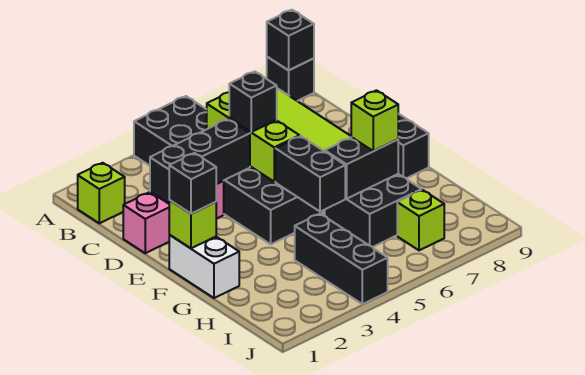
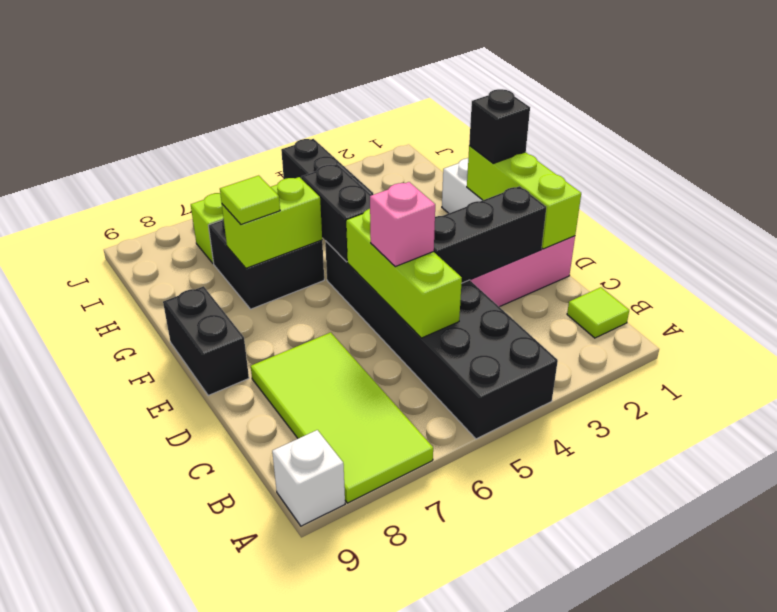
black brick A9 level 1 -> white brick A9 level 1
black brick A9 level 2 -> none
lime brick B1 level 1 -> lime tile B1 level 1
black brick D5 level 3 -> pink brick D5 level 3
lime brick F1 level 2 -> lime brick D1:F1 level 2
black brick G6:G7 level 2 -> lime brick G6:G7 level 2
lime brick G7 level 3 -> lime tile G7 level 3

